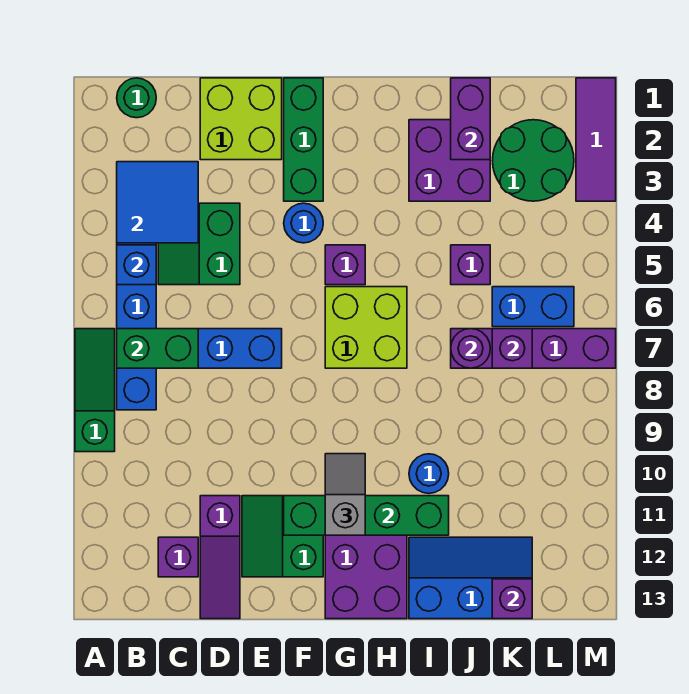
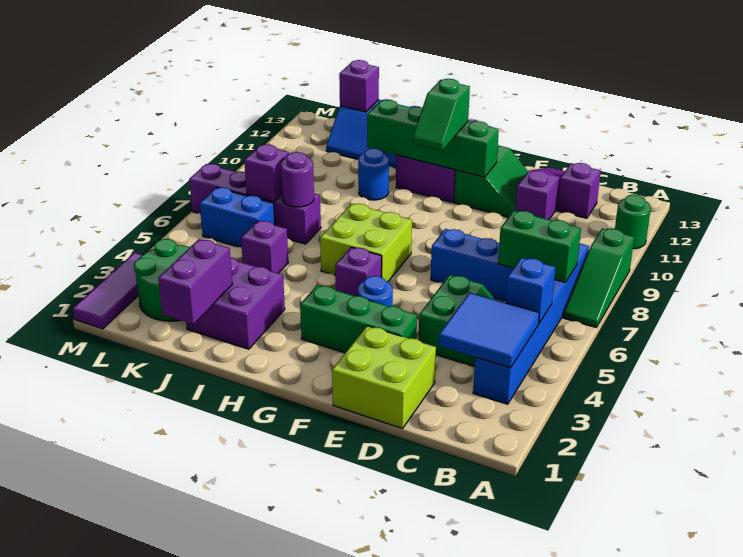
green round brick B1 level 1 -> green round brick A11 level 1
green brick F1:F3 level 1 -> green brick E3:G3 level 1
grey slope G10:G11 level 3 top 11 -> green slope G10:G11 level 3 top 11

